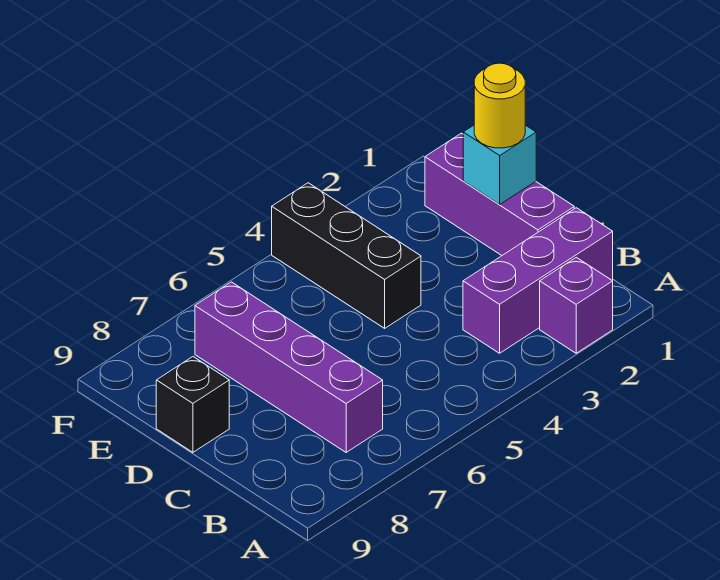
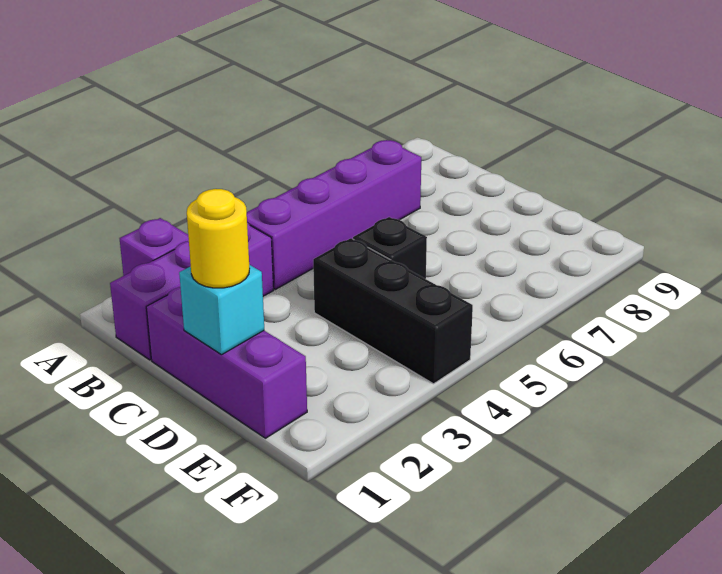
purple brick B7:E7 level 1 -> purple brick B4:B7 level 1
black brick D9 level 1 -> black brick D5 level 1

